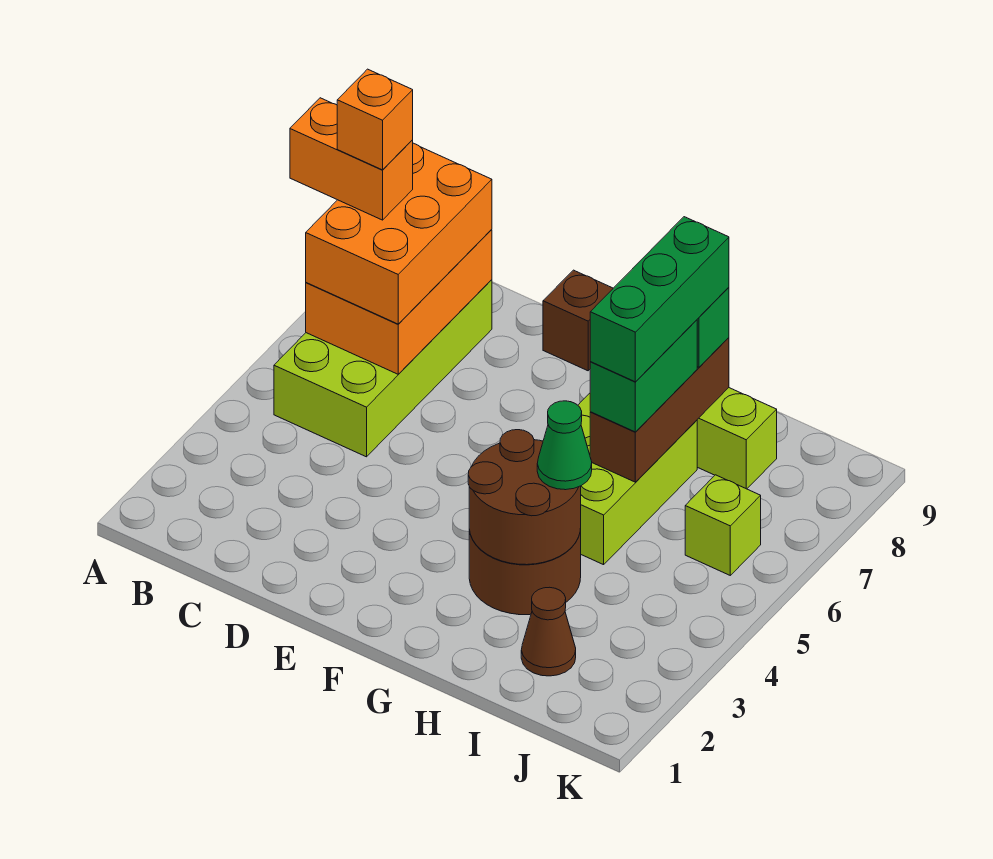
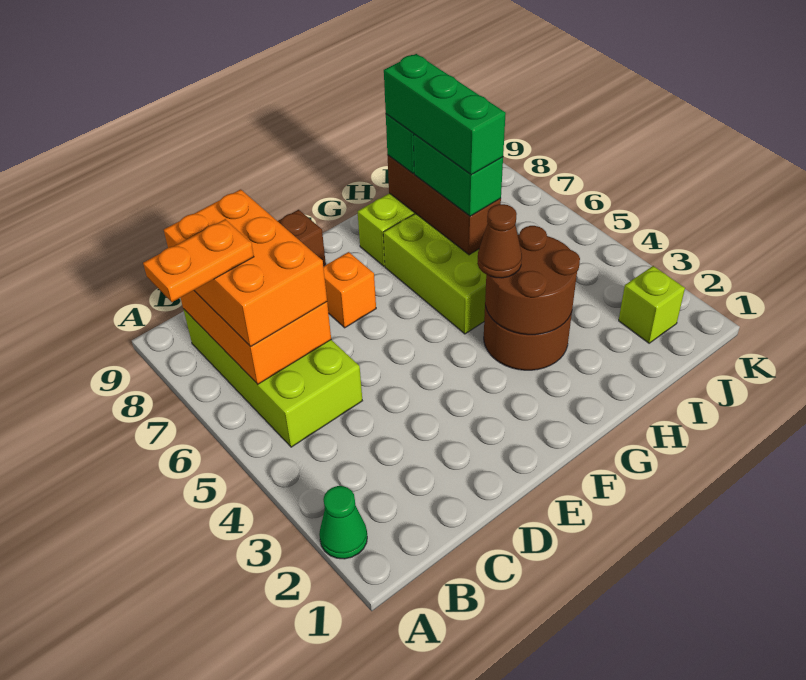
orange brick A7:B7 level 4 -> orange plate A7:B7 level 4
orange brick B7 level 5 -> orange brick E7 level 1
green cone H4 level 3 -> green cone A2 level 1
brown cone I2 level 1 -> brown cone G4 level 3
lime brick J6 level 1 -> lime brick J2 level 1

